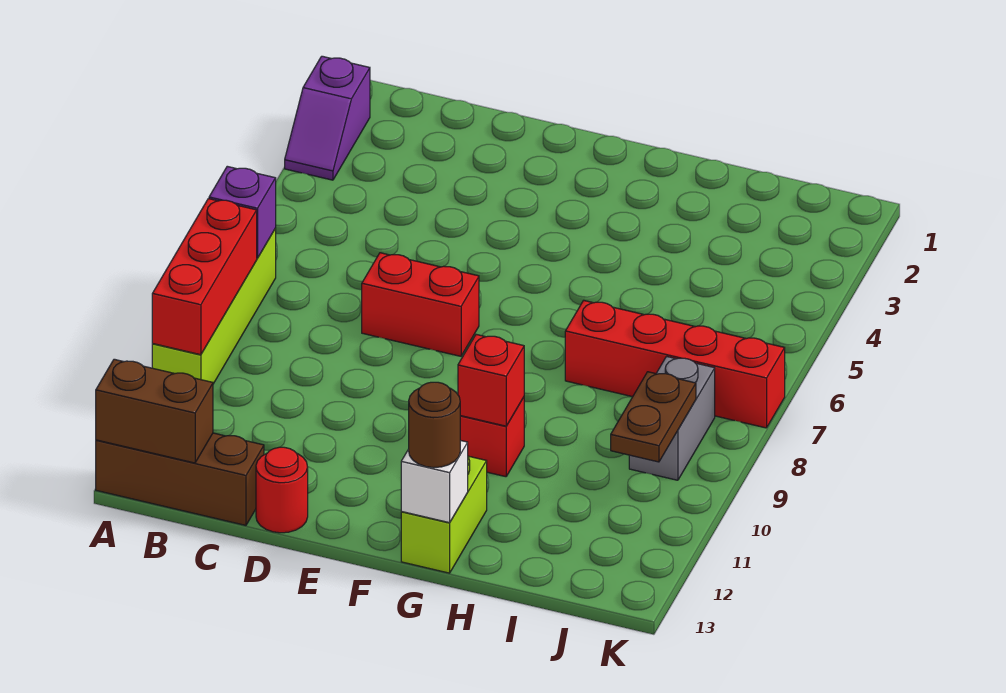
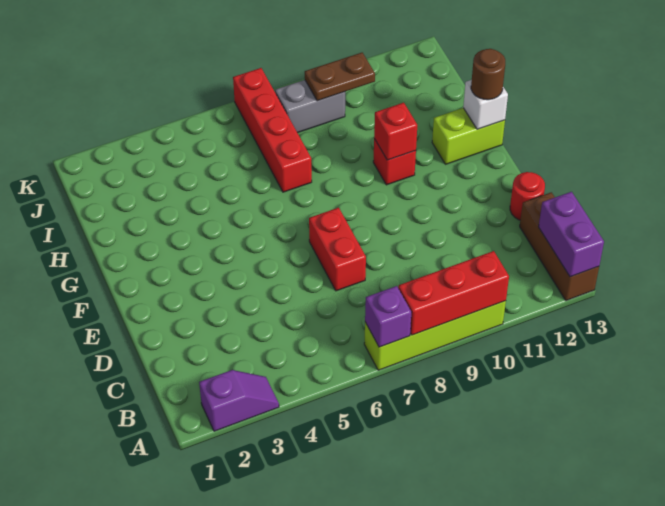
brown brick A13:B13 level 2 -> purple brick A13:B13 level 2

